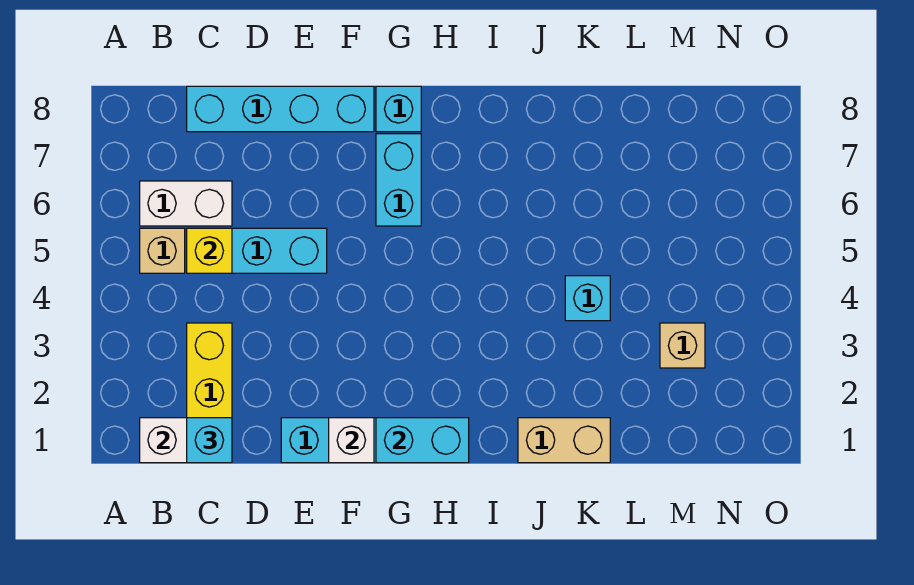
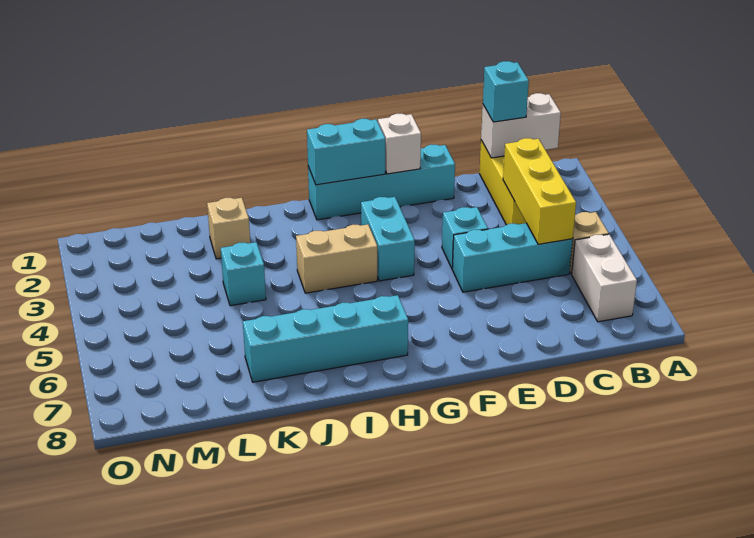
white brick B6:C6 level 1 -> white brick B6:B7 level 1
yellow brick C5 level 2 -> yellow brick C3:C5 level 2
cyan brick C8:F8 level 1 -> cyan brick H7:K7 level 1
cyan brick G6:G7 level 1 -> cyan brick G3:G4 level 1
cyan brick G8 level 1 -> cyan brick E4 level 1
tan brick J1:K1 level 1 -> tan brick H4:I4 level 1
tan brick M3 level 1 -> tan brick K2 level 1

